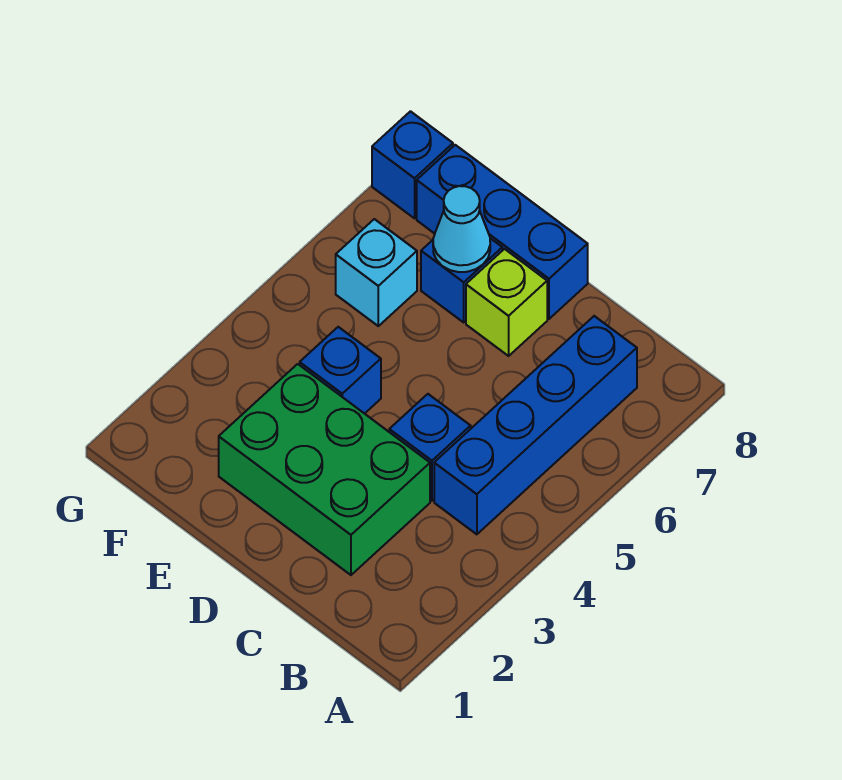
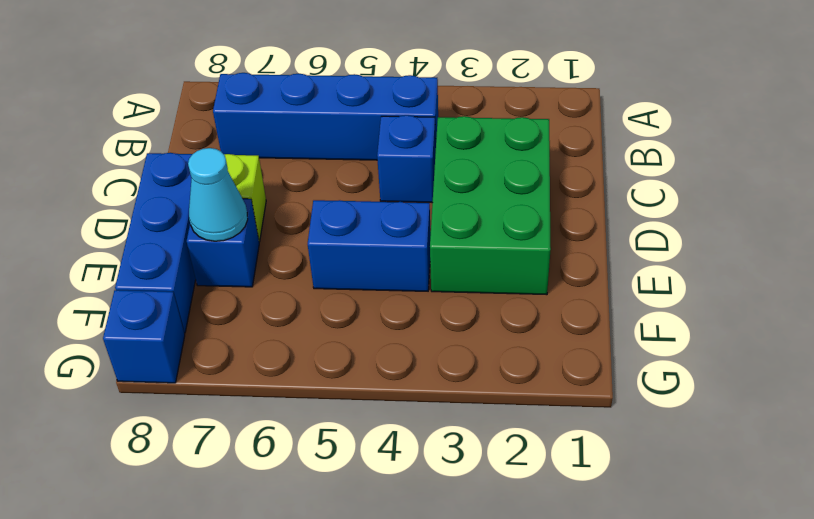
blue brick E4 level 1 -> blue brick E4:E5 level 1
cyan brick F6 level 1 -> none

